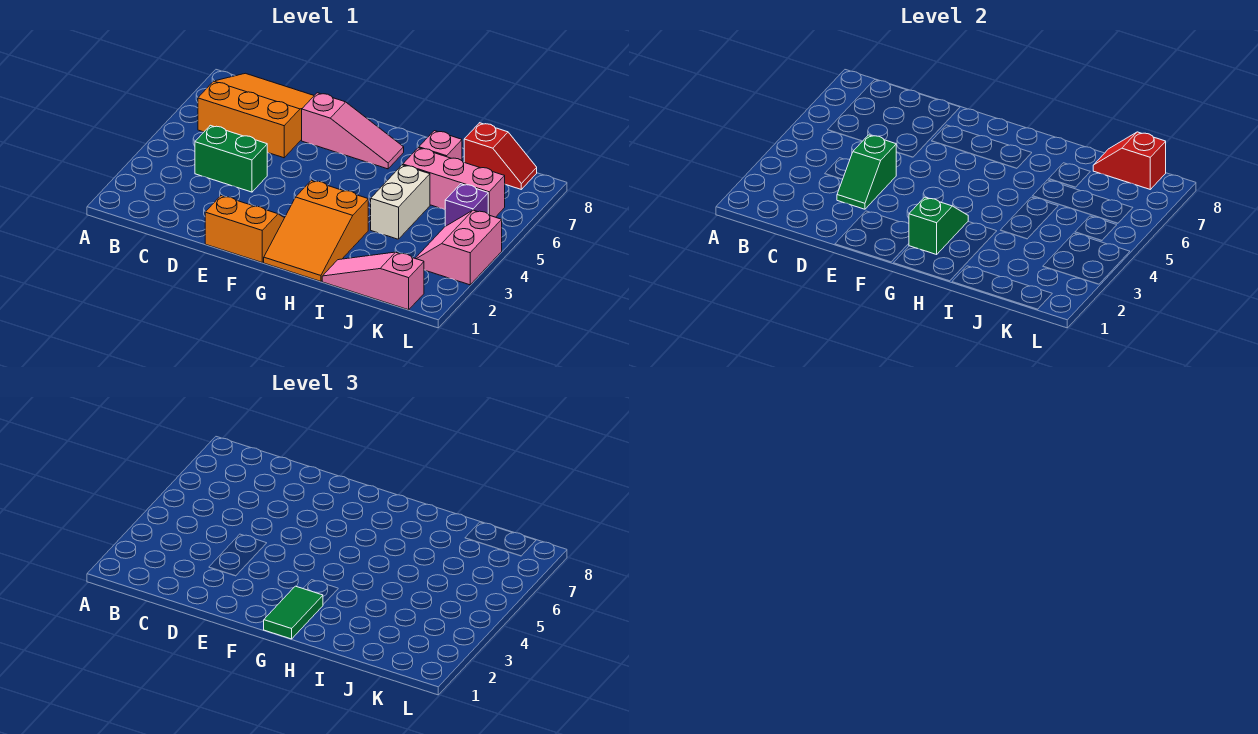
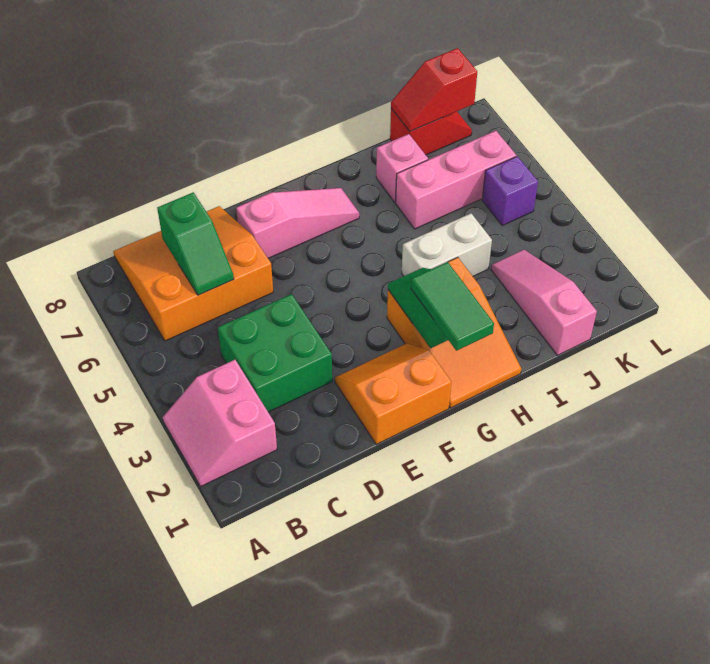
green brick C4:D4 level 1 -> green brick C3:D4 level 1
green slope D3:D4 level 2 top 4 -> green slope C6:C7 level 2 top 7
pink slope I1:K1 level 1 top K -> pink slope J1:J3 level 1 top 1
white brick I4:I5 level 1 -> white brick H4:I4 level 1
pink slope K3:L4 level 1 top L -> pink slope A2:B3 level 1 top B

